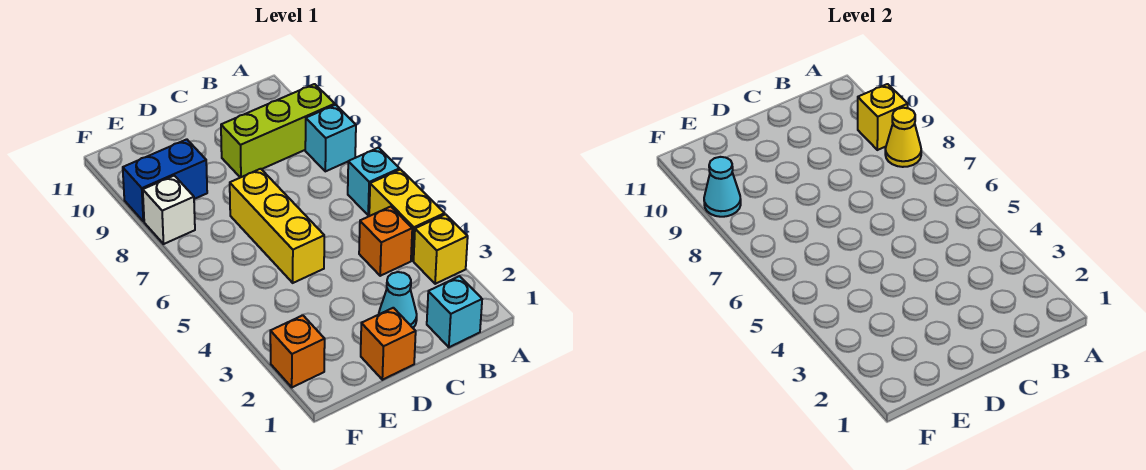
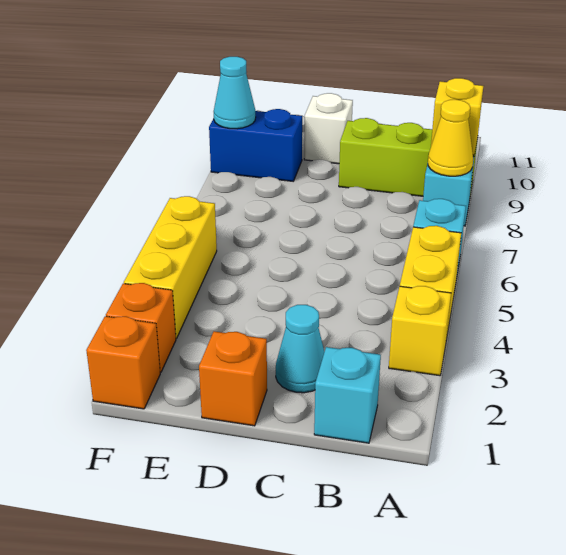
orange brick B4 level 1 -> orange brick F1 level 1
yellow brick D5:D7 level 1 -> yellow brick F3:F5 level 1
white brick F8 level 1 -> white brick D10 level 1

